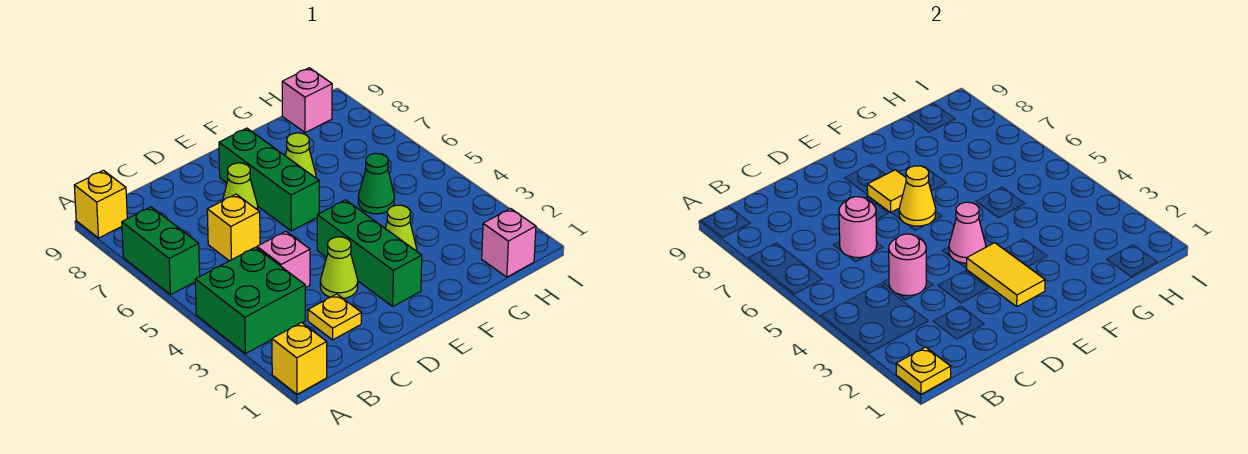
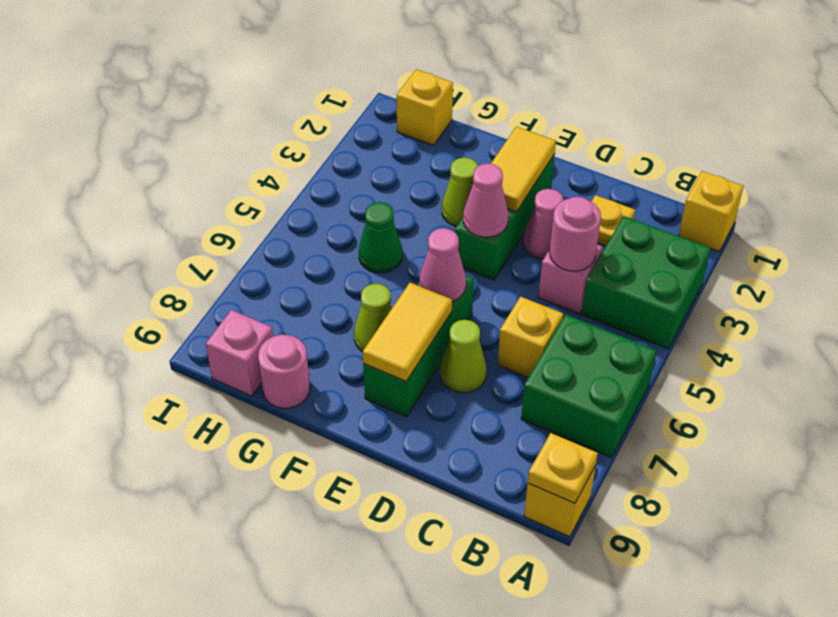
yellow plate A1 level 2 -> yellow plate A9 level 2
green brick A6:A7 level 1 -> green brick A6:B7 level 1
pink round brick C6 level 2 -> pink round brick G9 level 1
lime cone D3 level 1 -> pink cone D3 level 1
yellow cone E6 level 2 -> pink cone E6 level 2
yellow tile E7 level 2 -> yellow tile E7:E8 level 2
pink brick H1 level 1 -> yellow brick H1 level 1

